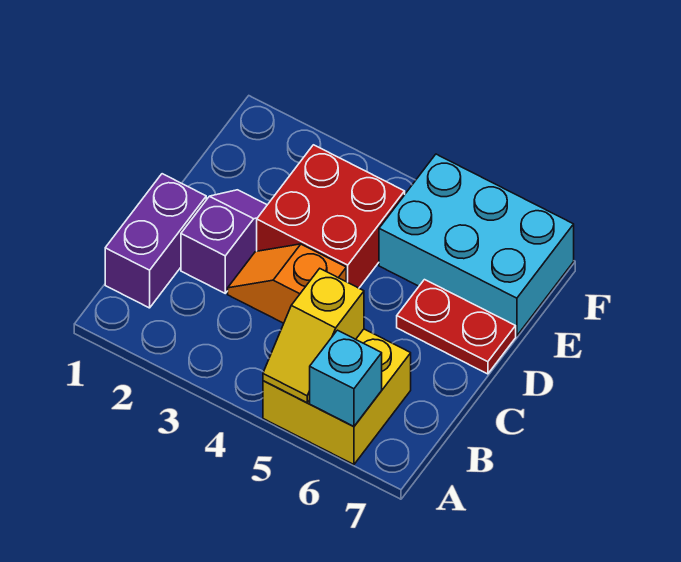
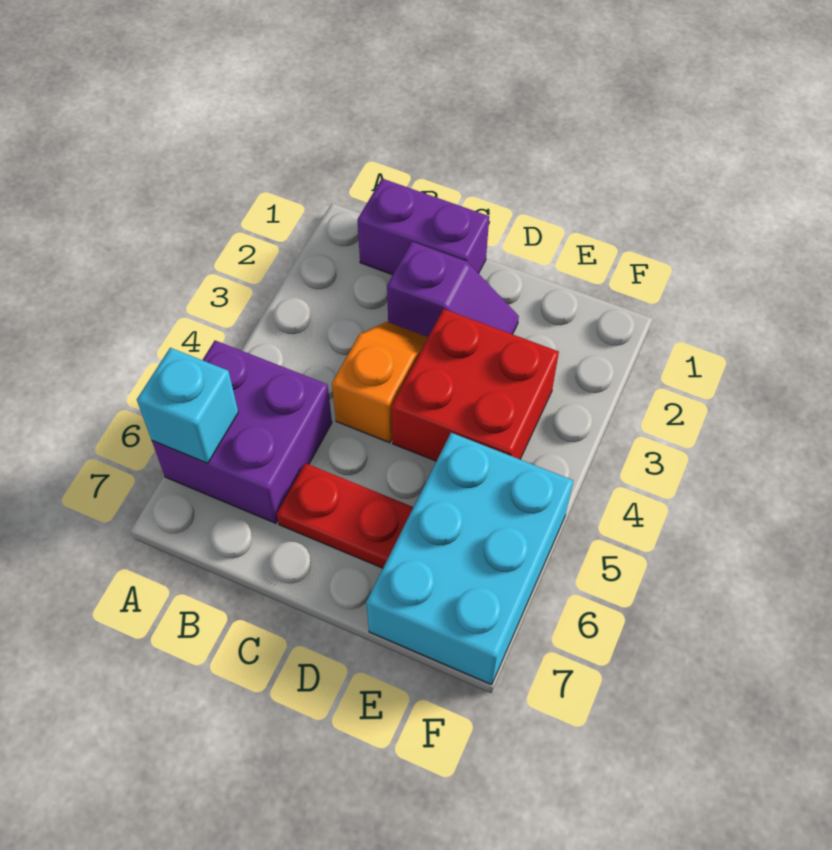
yellow brick A5:B6 level 1 -> purple brick A5:B6 level 1
yellow slope A5:B5 level 2 top B -> none
red plate D6:D7 level 1 -> red plate C6:D6 level 1

